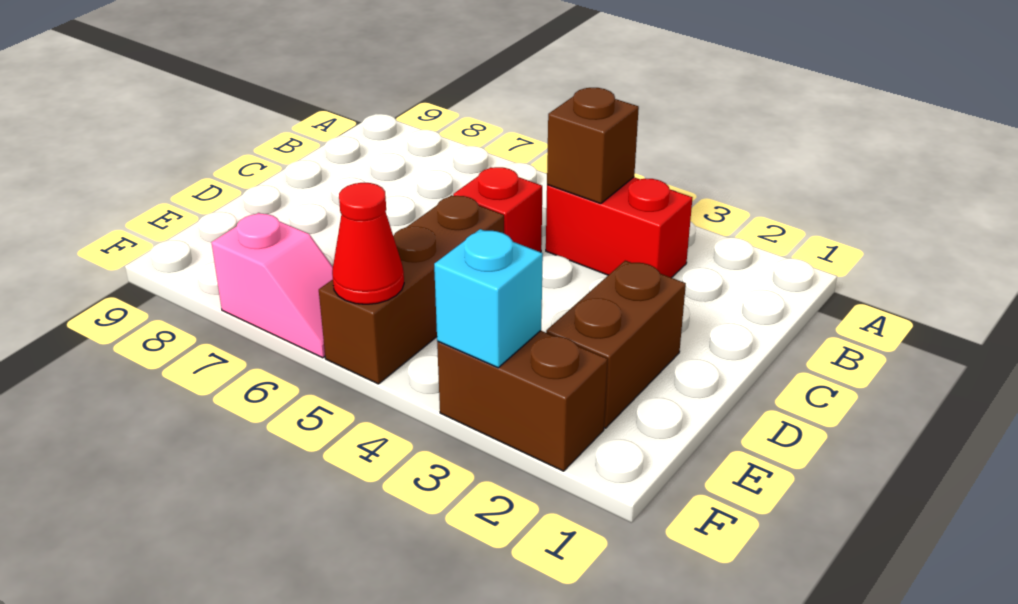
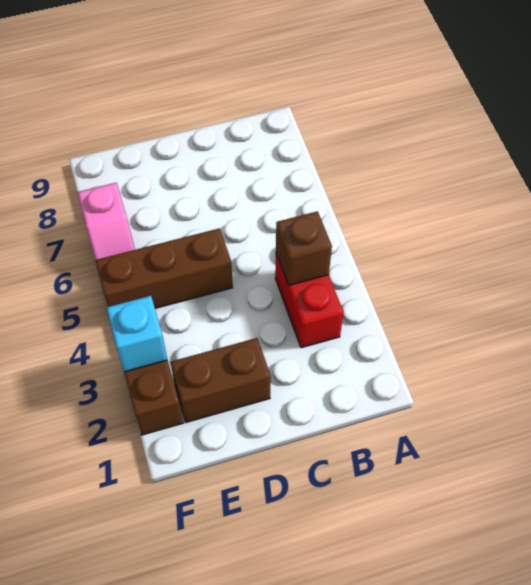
red brick C5 level 1 -> none
red cone F5 level 2 -> none

